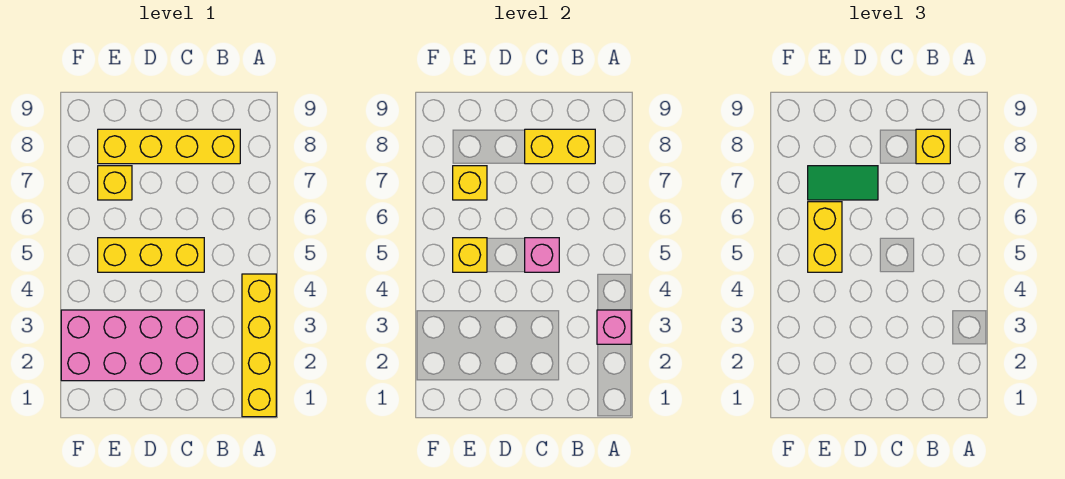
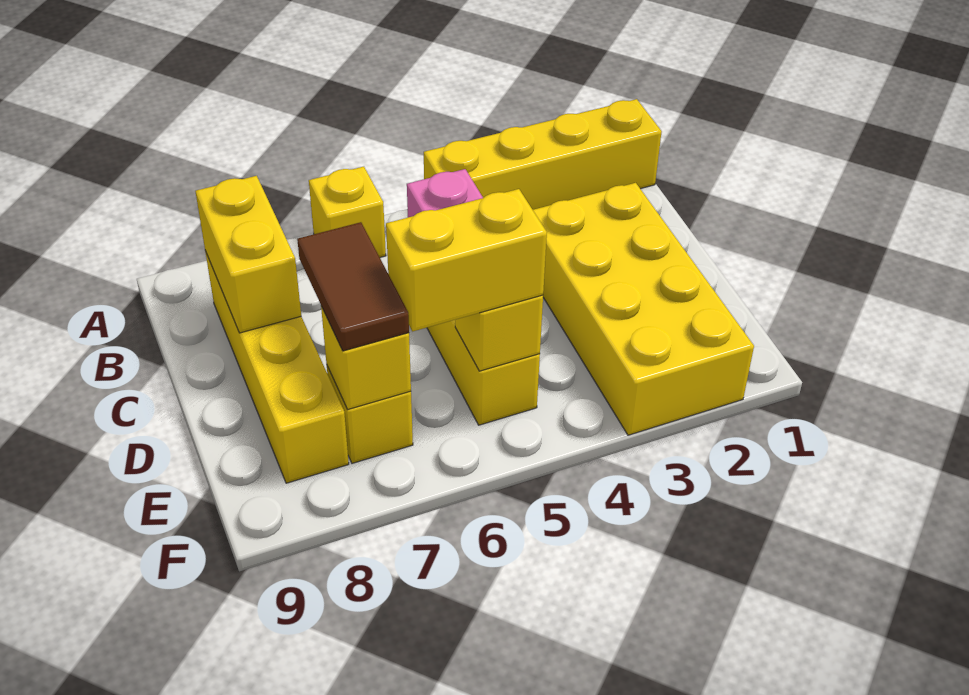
pink brick A3 level 2 -> none
yellow brick B8 level 3 -> yellow brick A6 level 1
pink brick C2:F3 level 1 -> yellow brick C2:F3 level 1
green tile D7:E7 level 3 -> brown tile D7:E7 level 3

